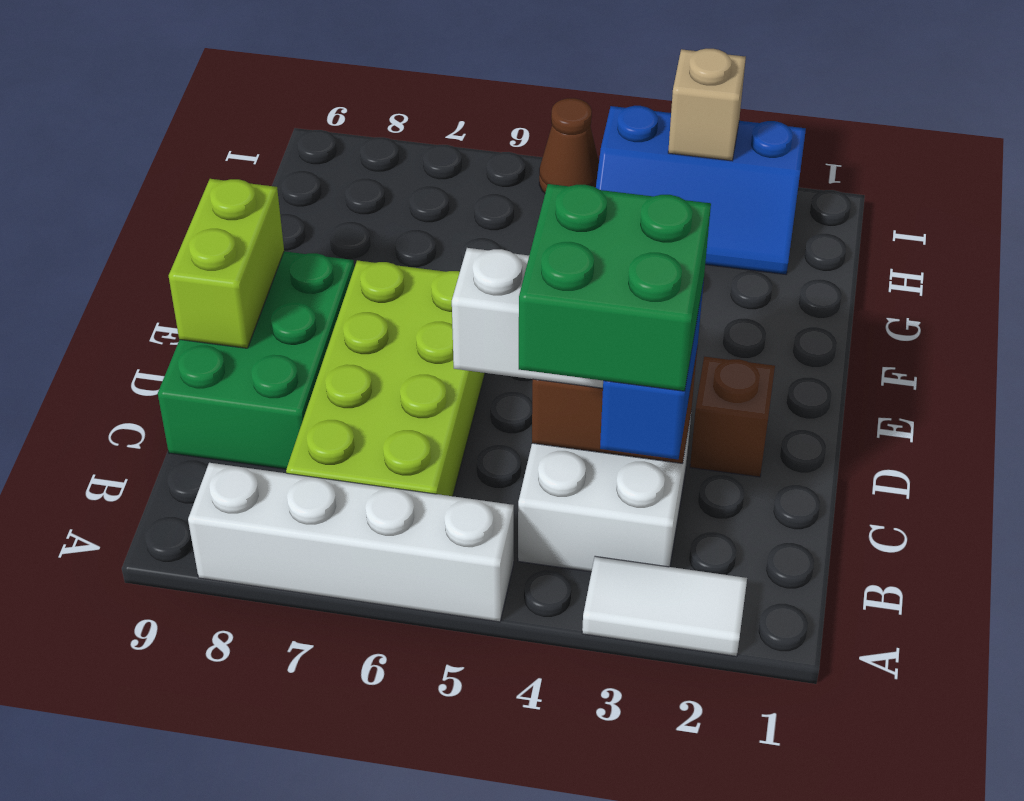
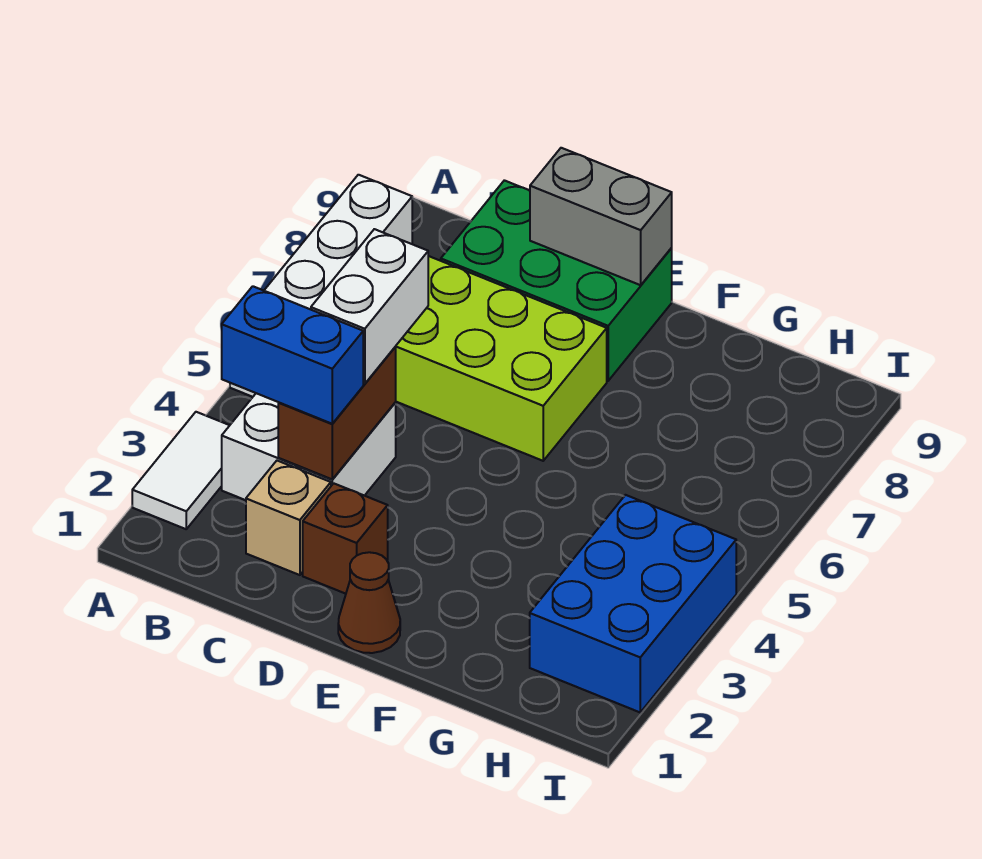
green brick B3:C4 level 4 -> none
lime brick D9:E9 level 2 -> grey brick D9:E9 level 2
blue slope H2:I4 level 1 top I -> blue brick H2:I4 level 1
tan brick I3 level 2 -> tan brick C2 level 1
brown cone I5 level 1 -> brown cone E1 level 1

